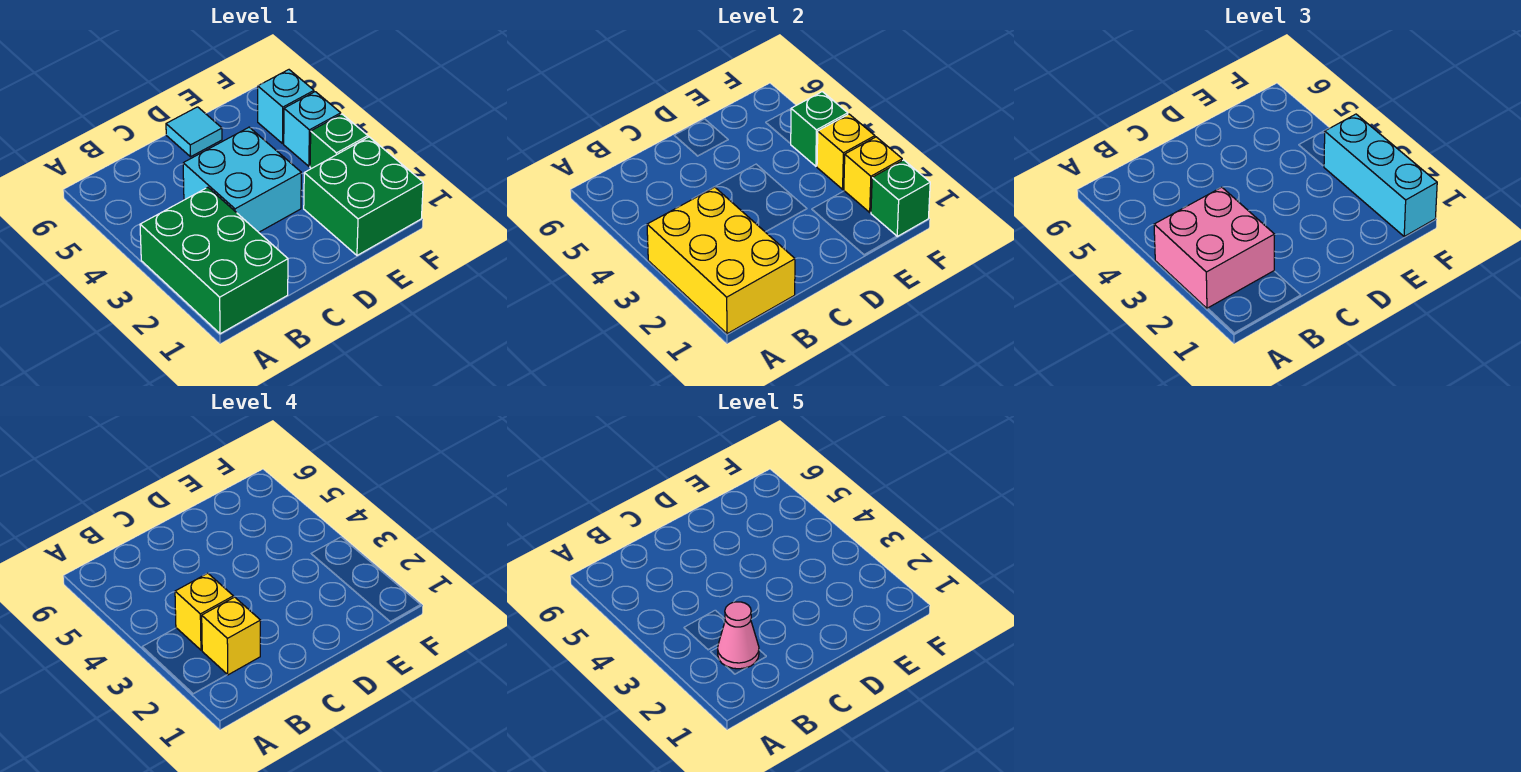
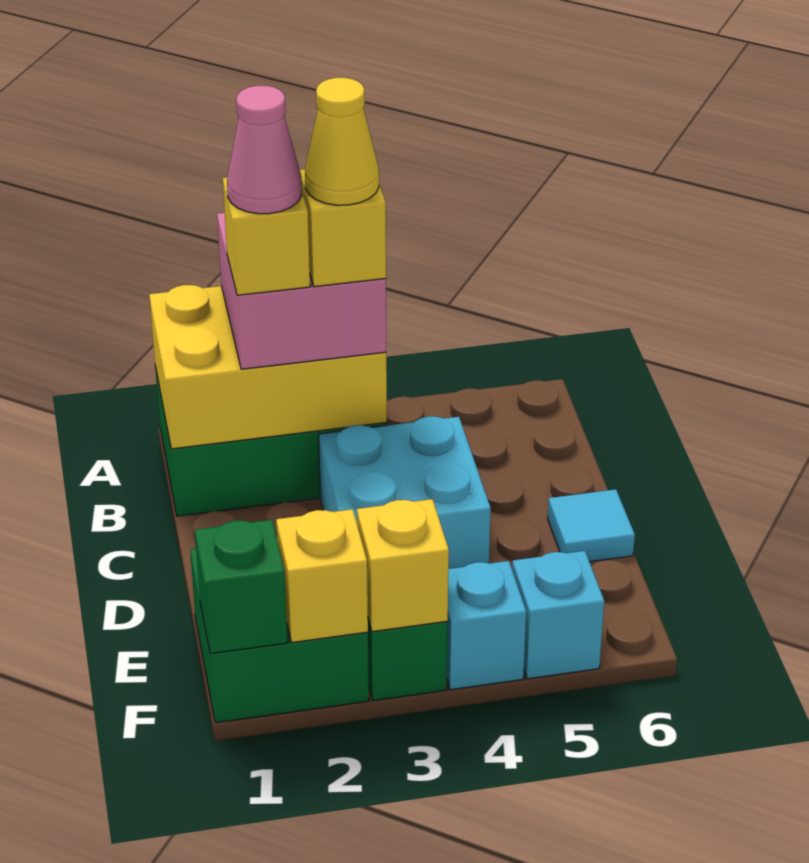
none -> yellow cone B3 level 5
cyan brick F1:F3 level 3 -> none
green brick F4 level 2 -> none

